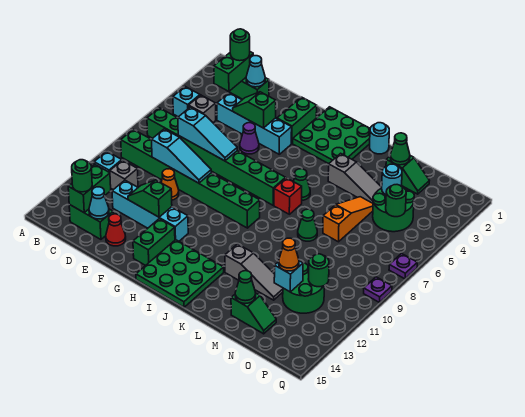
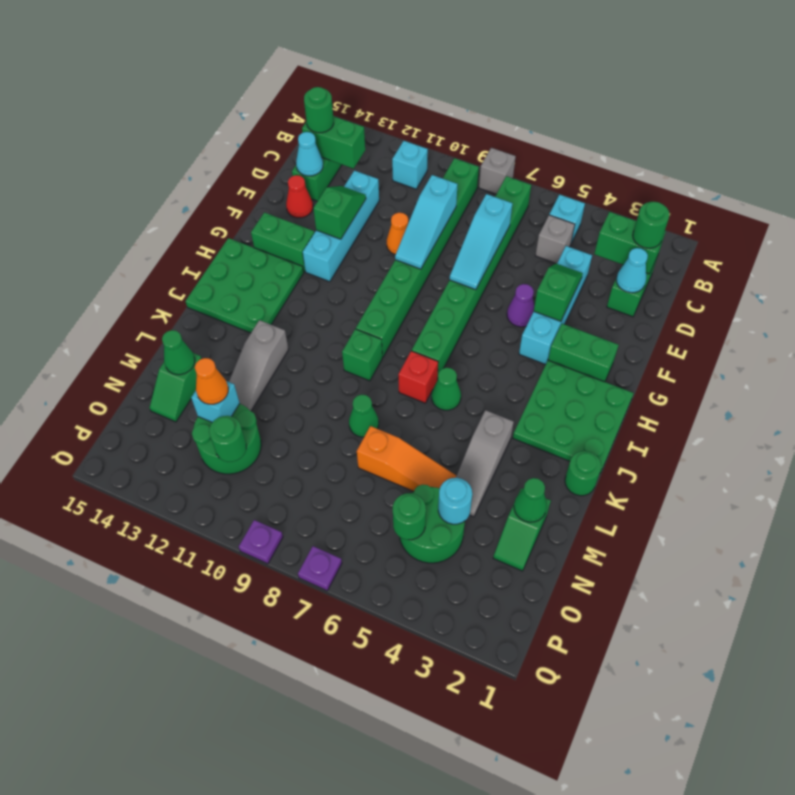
grey brick C11 level 1 -> grey brick A8 level 1
none -> green brick J9 level 1
cyan round brick K1 level 1 -> green round brick K1 level 1

